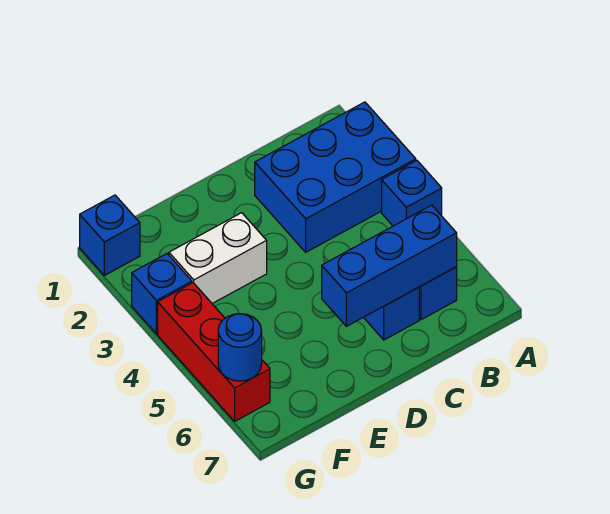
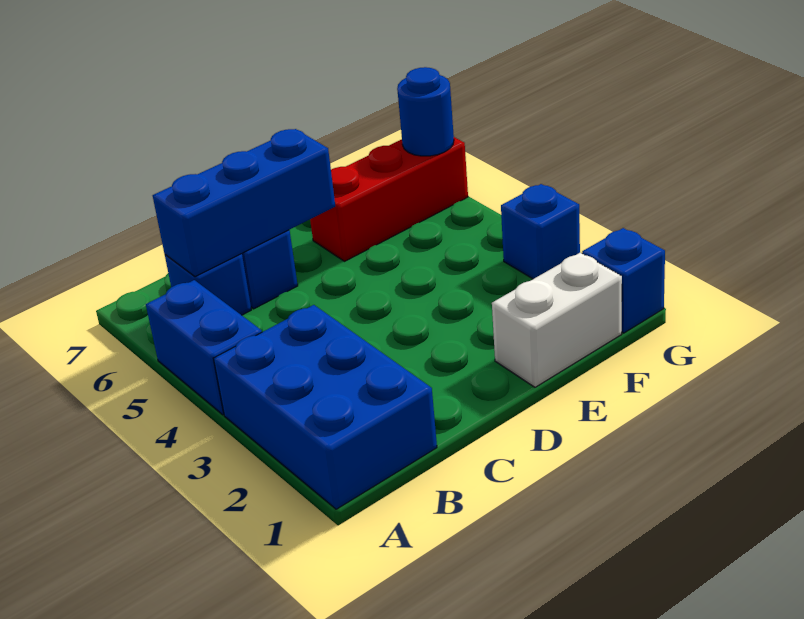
blue brick A2:C3 level 1 -> blue brick A1:B3 level 1
blue brick A4 level 1 -> blue brick A4:A5 level 1
white brick E3:F3 level 1 -> white brick E1:F1 level 1
red brick G4:G6 level 1 -> red brick E6:G6 level 1

